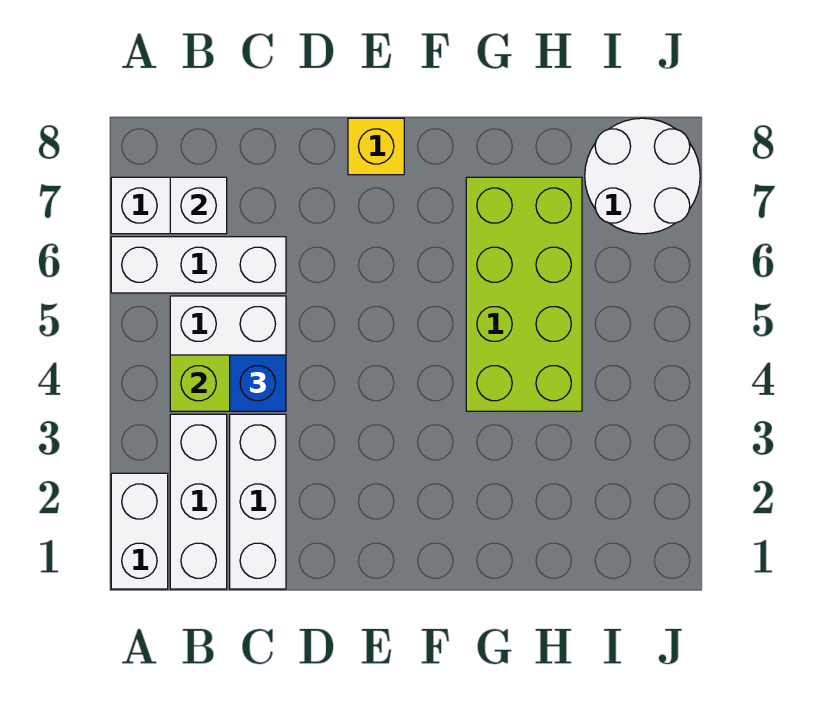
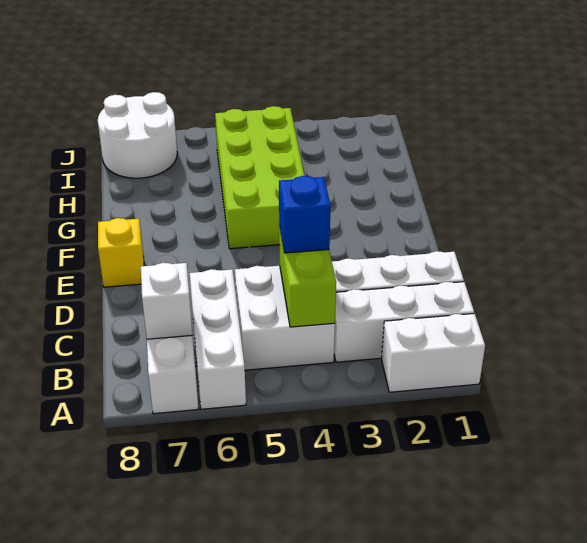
lime brick G4:H7 level 1 -> lime brick F4:I5 level 1

